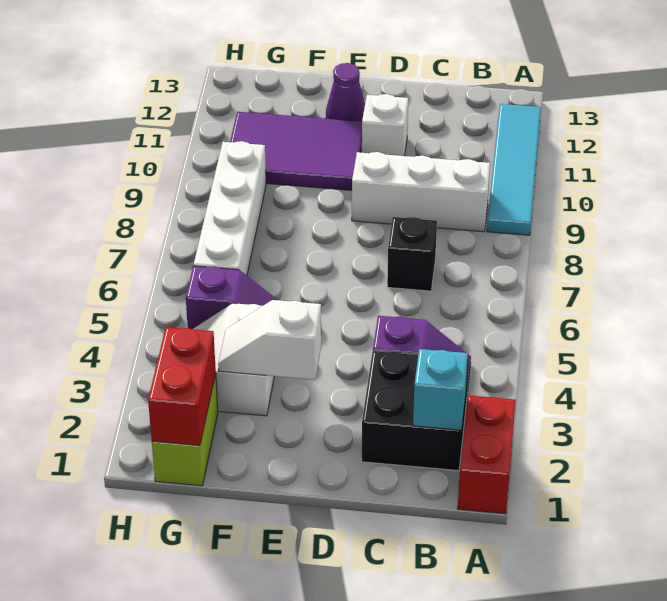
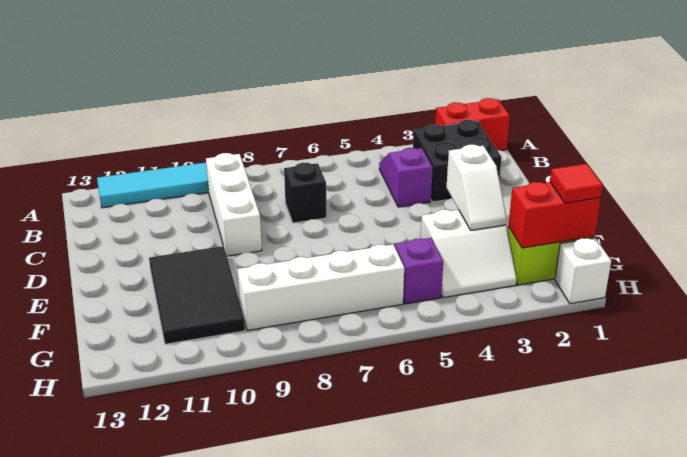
cyan brick B2 level 2 -> none
white brick D11 level 1 -> white brick H1 level 1
purple tile E10:G11 level 1 -> black tile E10:G11 level 1
purple cone E12 level 1 -> none
none -> red tile G1 level 3

